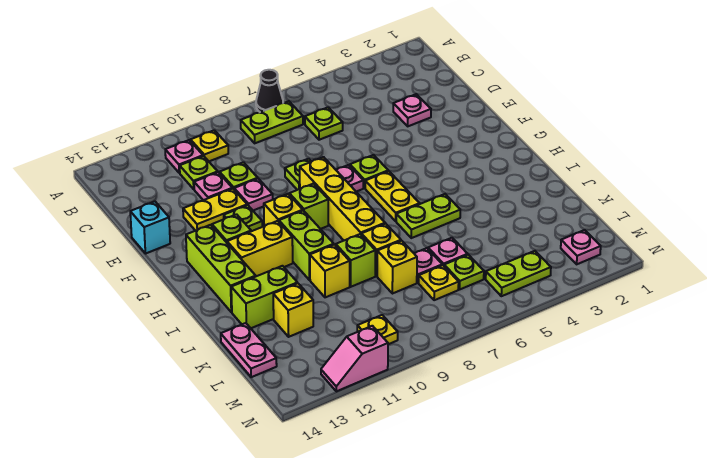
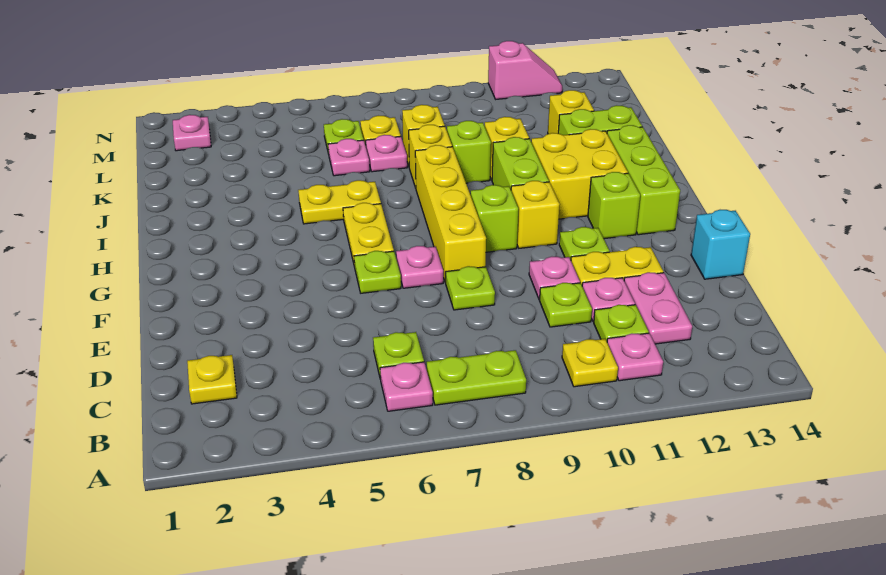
black cone A7 level 1 -> none
pink plate D3 level 1 -> pink plate B6 level 1
yellow brick H11:H12 level 1 -> yellow brick H11:I12 level 1
lime plate I5:I6 level 1 -> yellow plate I5:I6 level 1
pink plate K14:L14 level 1 -> pink plate C12:D12 level 1
lime plate M4:M5 level 1 -> none
yellow plate M10 level 1 -> yellow plate C2 level 1

